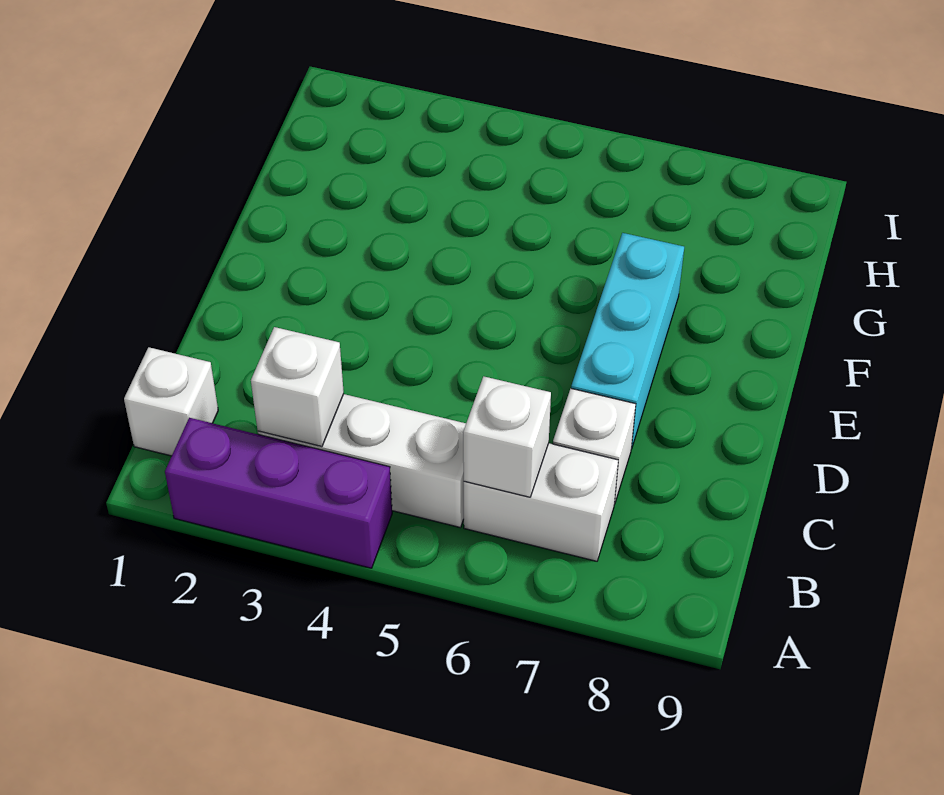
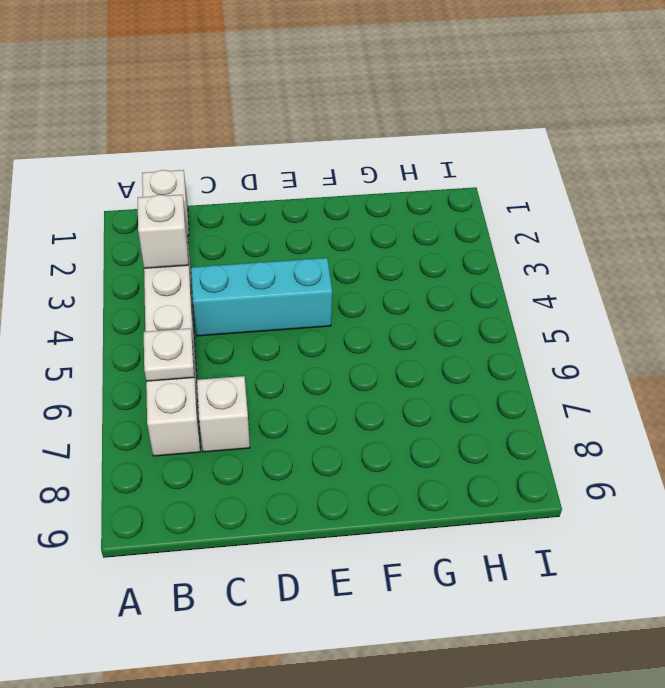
purple brick A2:A4 level 1 -> none
white brick B6 level 2 -> white plate B6 level 2
cyan brick D7:F7 level 1 -> cyan brick C4:E4 level 1

